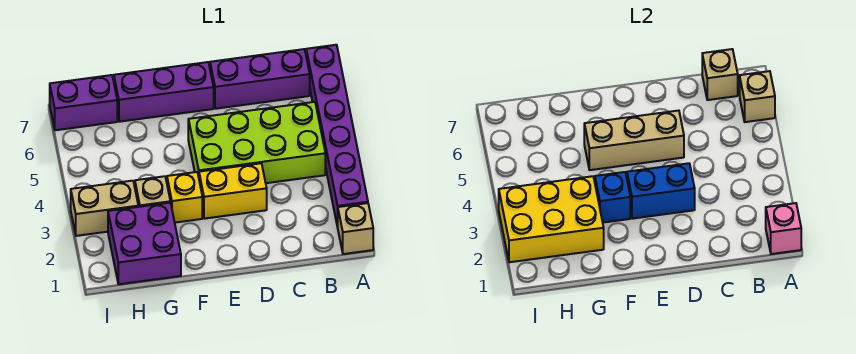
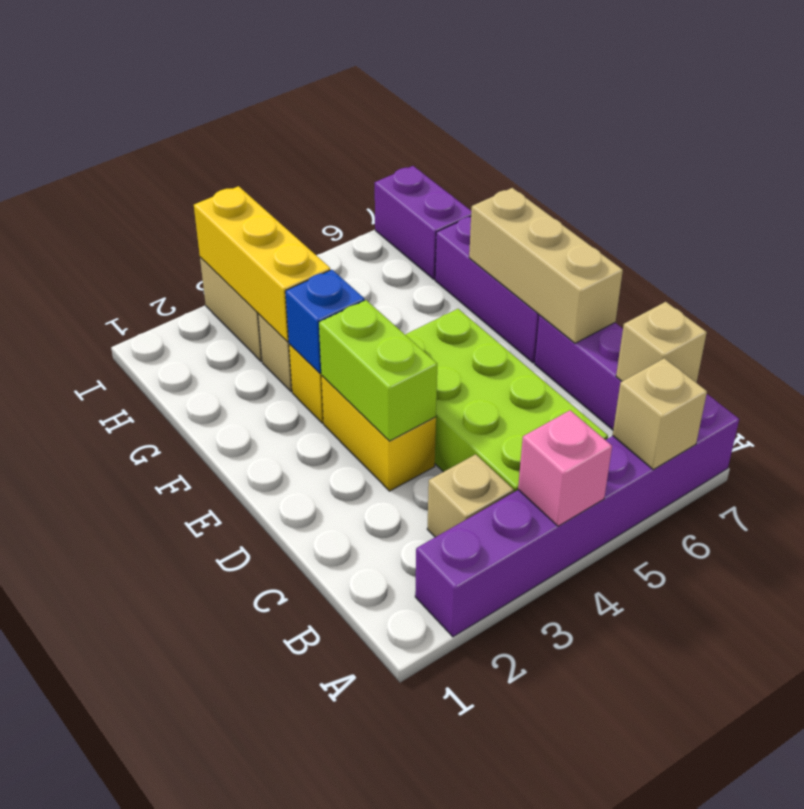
tan brick A1 level 1 -> tan brick B3 level 1
pink brick A1 level 2 -> pink brick A4 level 2
blue brick D3:E3 level 2 -> lime brick D3:E3 level 2
tan brick D5:F5 level 2 -> tan brick D7:F7 level 2
purple brick G1:H2 level 1 -> none
yellow brick G2:I3 level 2 -> yellow brick G3:I3 level 2

